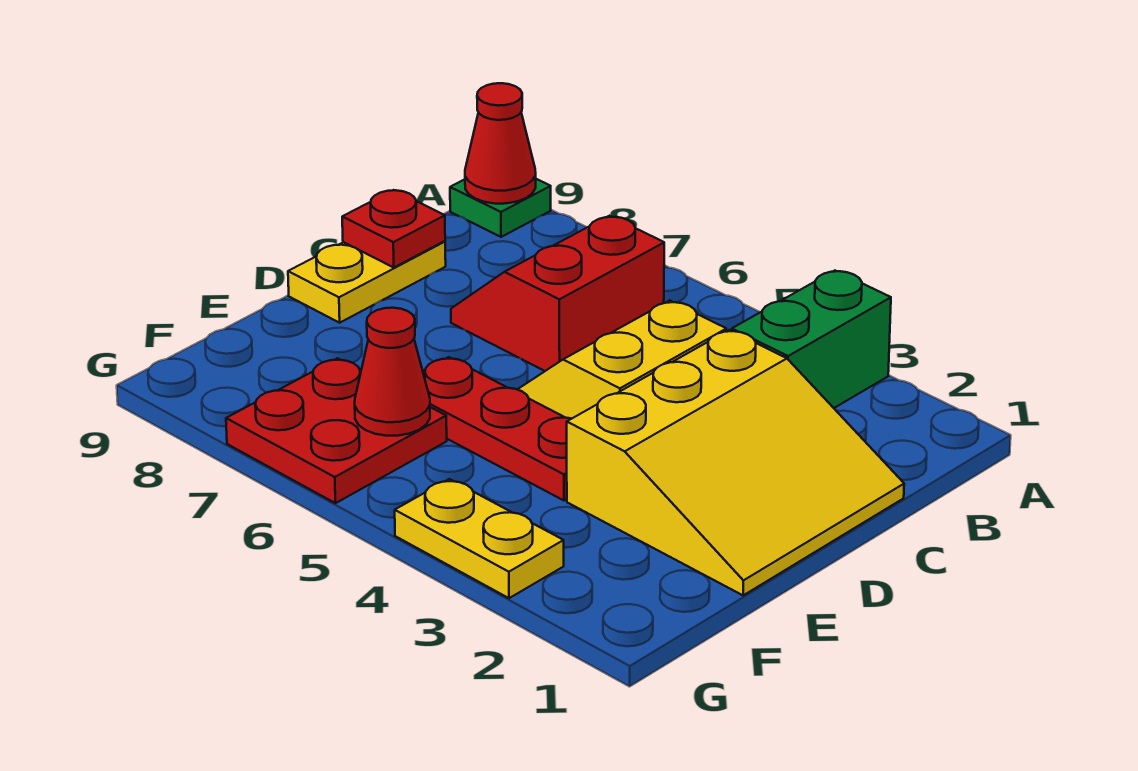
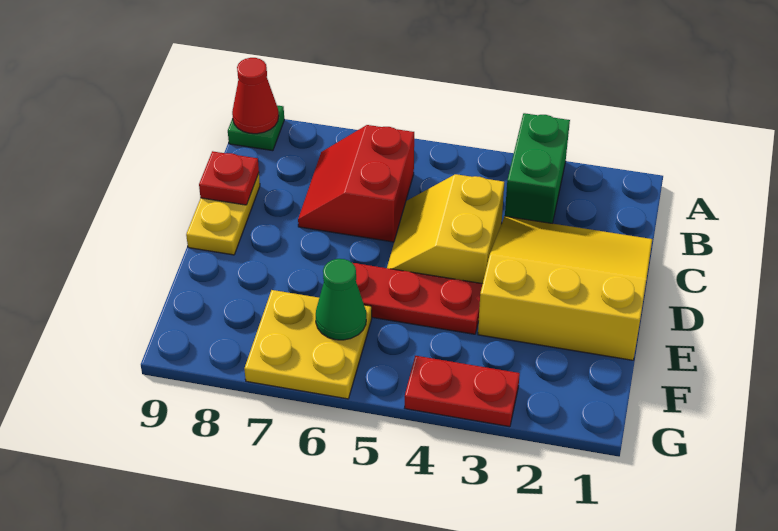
yellow slope C1:E3 level 1 top 3 -> yellow slope C1:E3 level 1 top E
red plate F6:G7 level 1 -> yellow plate F6:G7 level 1
red cone F6 level 2 -> green cone F6 level 2
yellow plate G3:G4 level 1 -> red plate G3:G4 level 1

